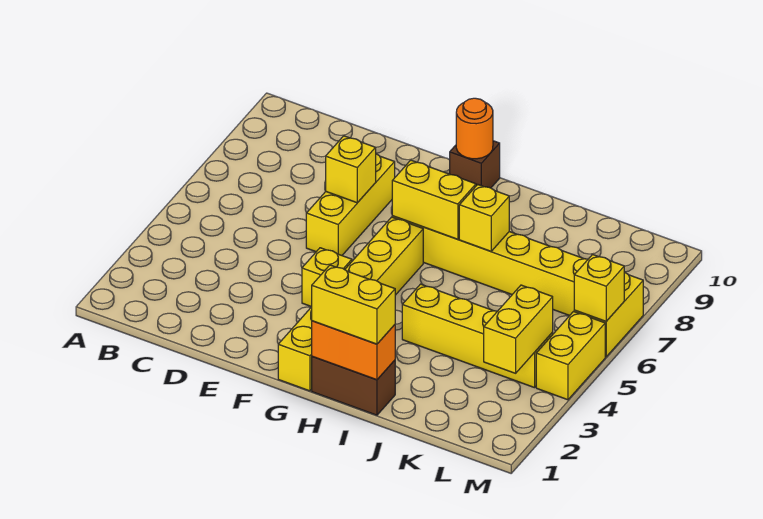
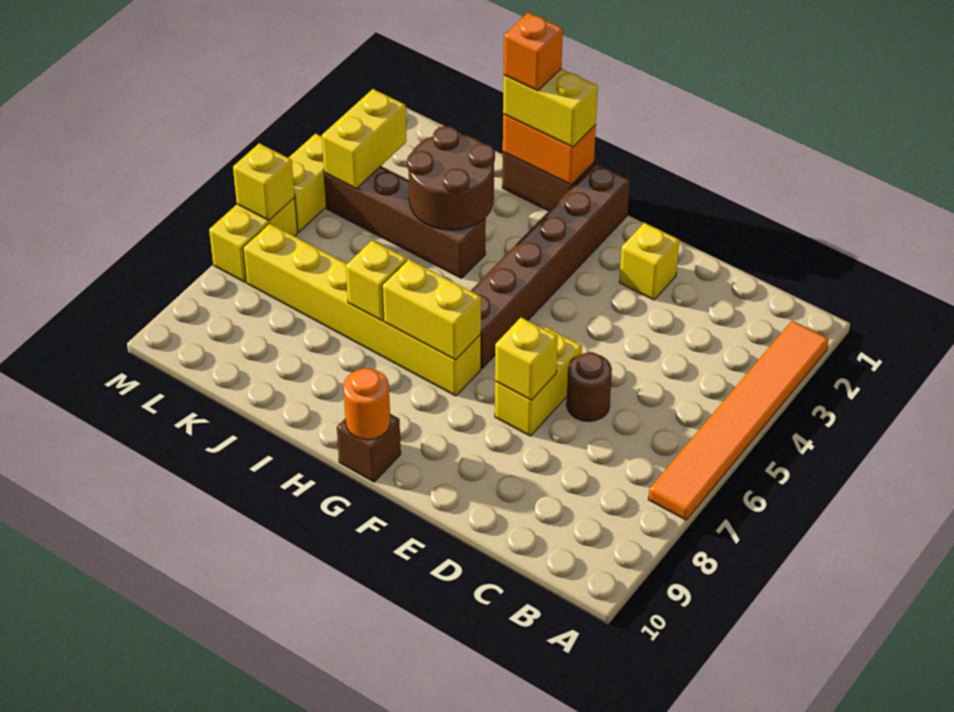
none -> orange tile A2:A7 level 1
none -> brown round brick D6 level 1
yellow brick E6:E8 level 1 -> yellow brick E6:E7 level 1
yellow brick F4 level 1 -> yellow brick E2 level 1
yellow brick G1:G6 level 1 -> brown brick G1:G6 level 1
none -> orange brick I1 level 4
none -> brown round brick I3:J4 level 2
yellow brick I4:L4 level 1 -> brown brick I4:L4 level 1

